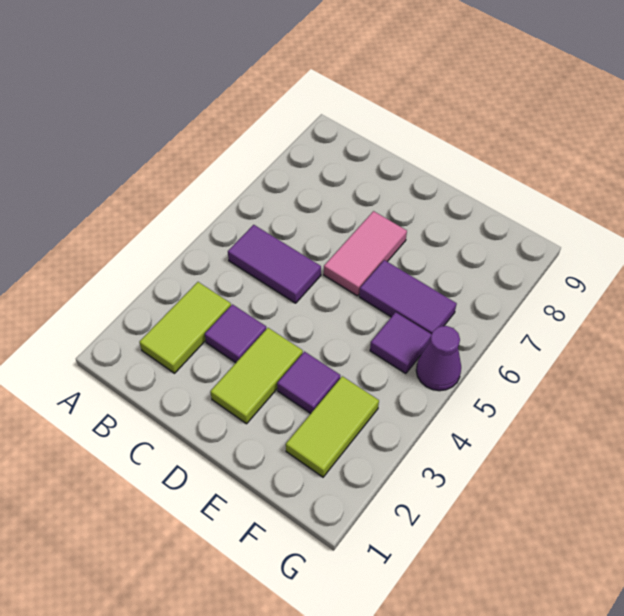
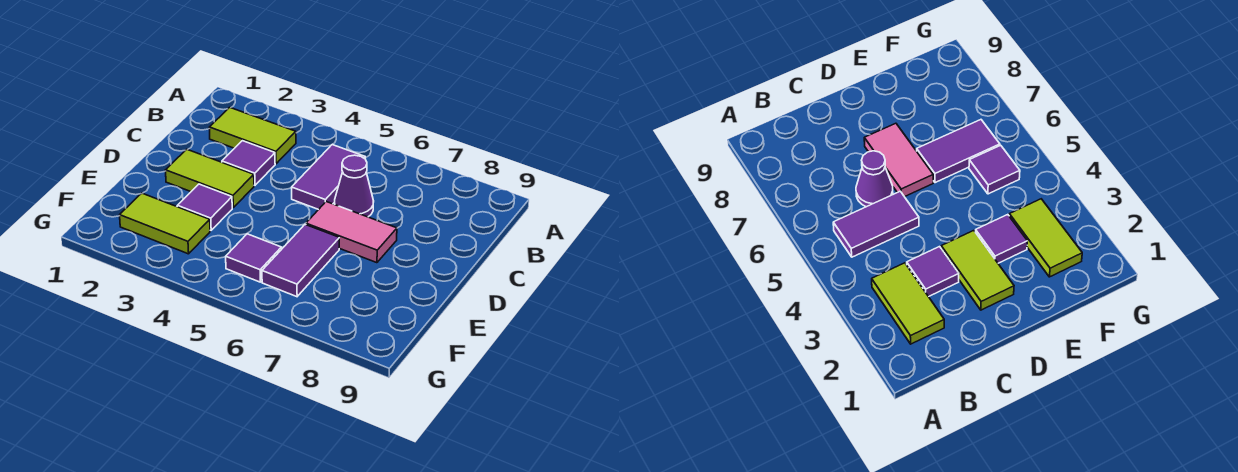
purple cone G5 level 1 -> purple cone C6 level 1

